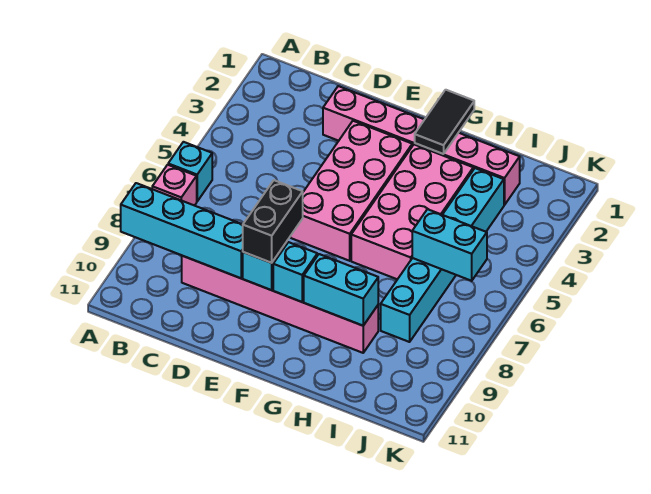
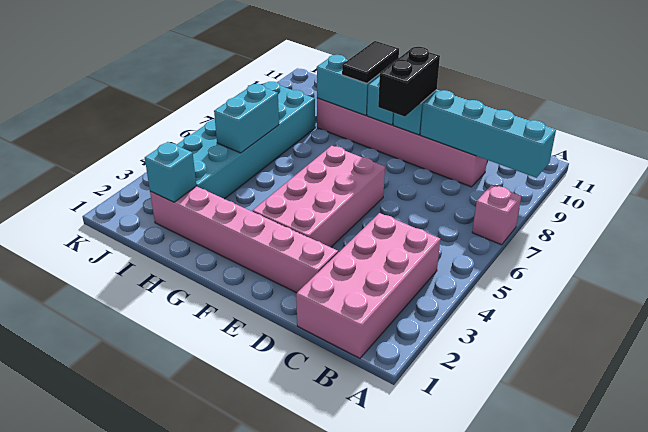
cyan brick A6 level 1 -> cyan brick I2 level 2
black tile G1:G2 level 2 -> black tile G9:G10 level 3
pink brick G3:H6 level 1 -> pink brick B1:C4 level 1
cyan brick I3:I8 level 1 -> cyan brick I3:J8 level 1
cyan brick I6:J6 level 2 -> cyan brick I5:I6 level 2

